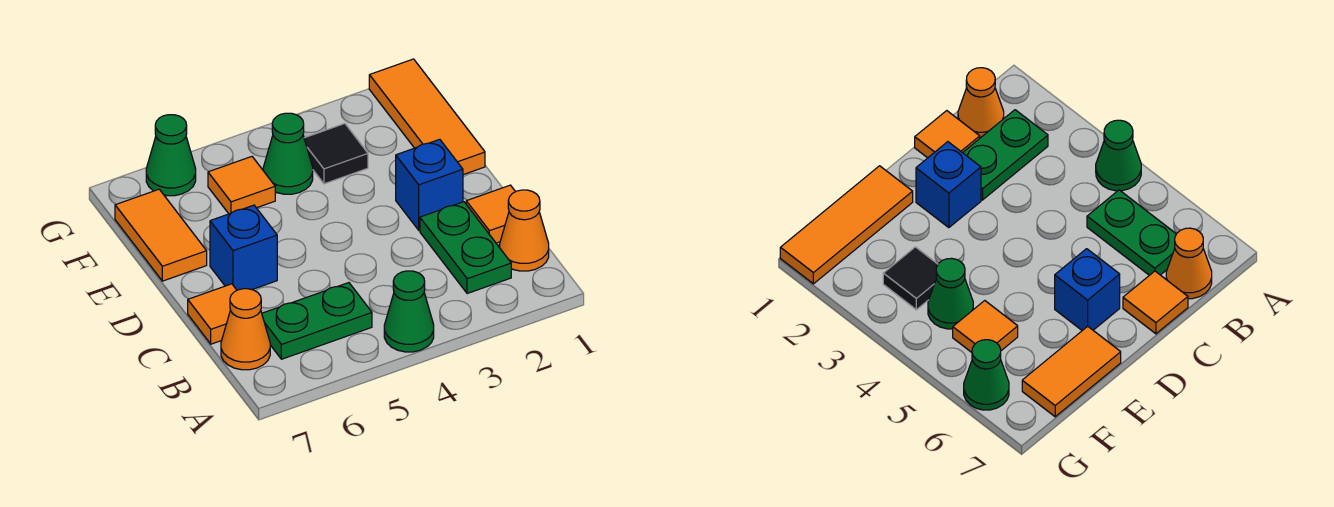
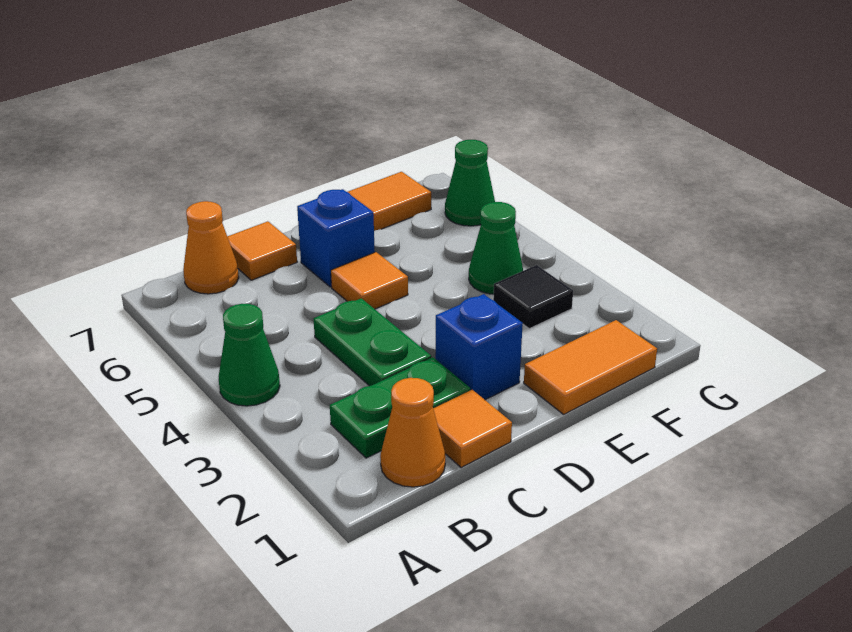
green plate B5:B6 level 1 -> green plate C3:C4 level 1
orange tile E1:G1 level 1 -> orange tile E1:F1 level 1
orange tile F5 level 1 -> orange tile D5 level 1

